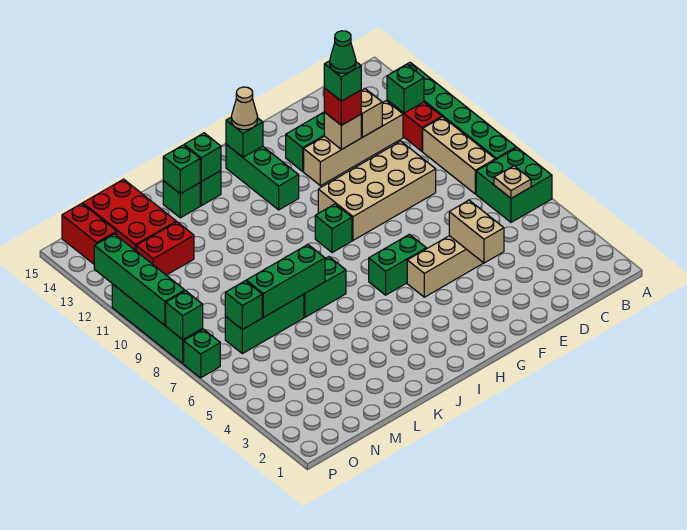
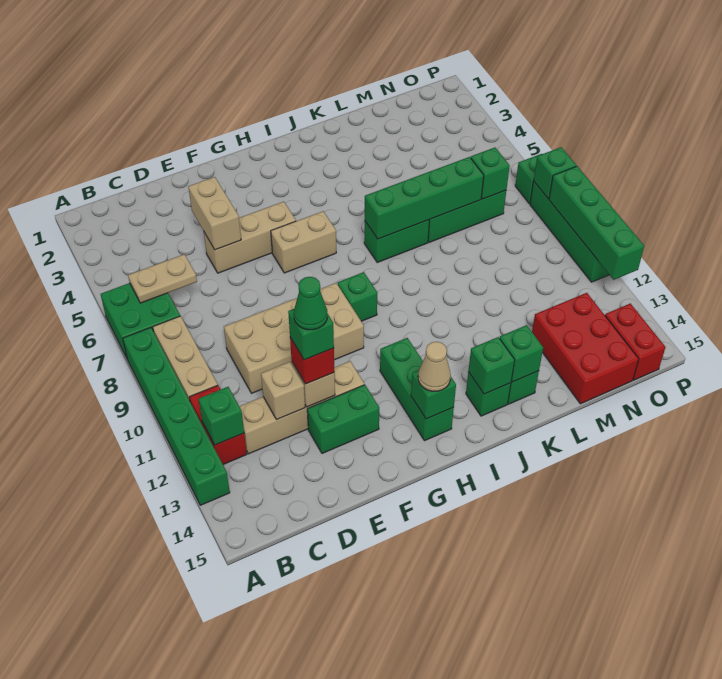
tan plate B6 level 2 -> tan plate B6:C6 level 2
green brick G6:H6 level 1 -> tan brick G6:H6 level 1
green brick K7:M7 level 2 -> green brick J7:M7 level 2
red brick M12:N12 level 1 -> none

